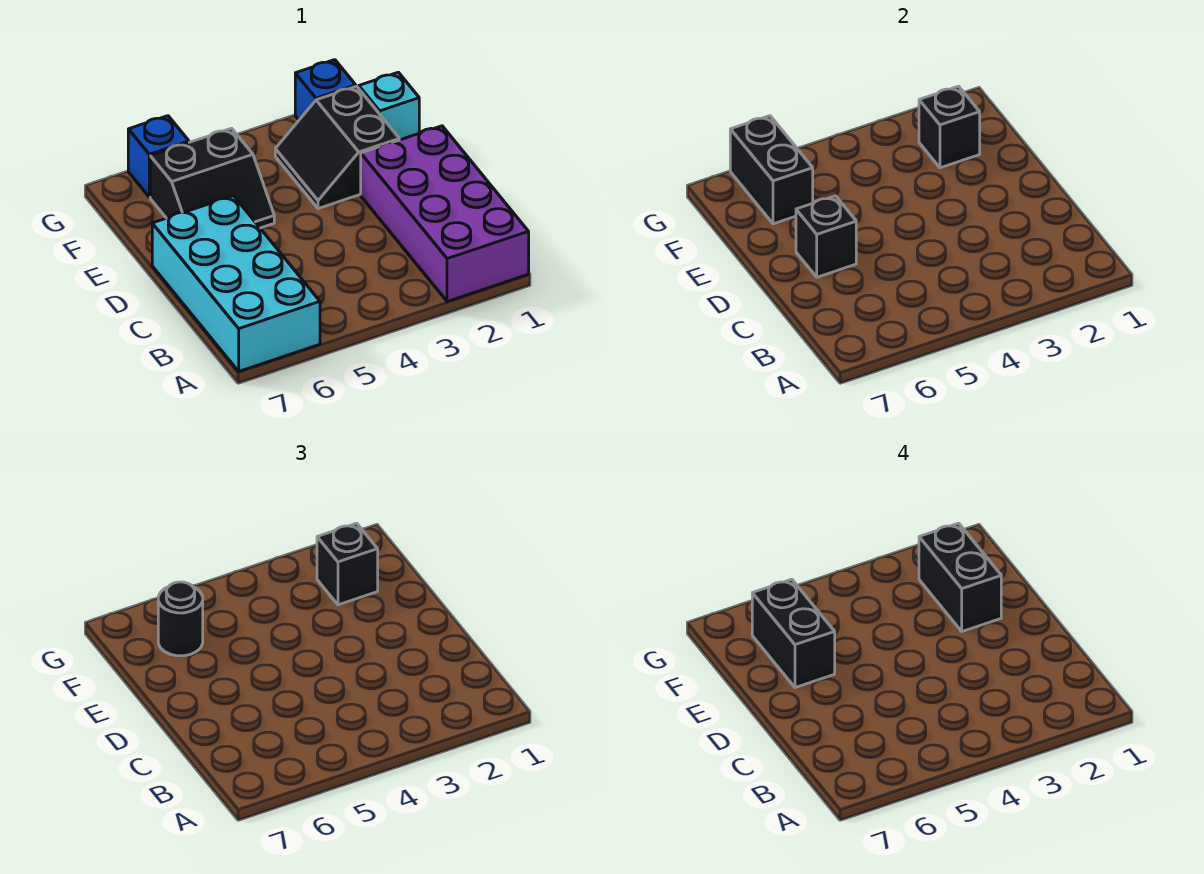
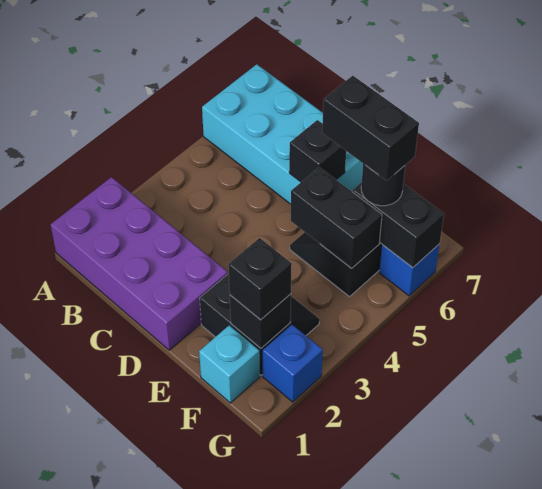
black brick E2:F2 level 4 -> black brick E5:F5 level 2

